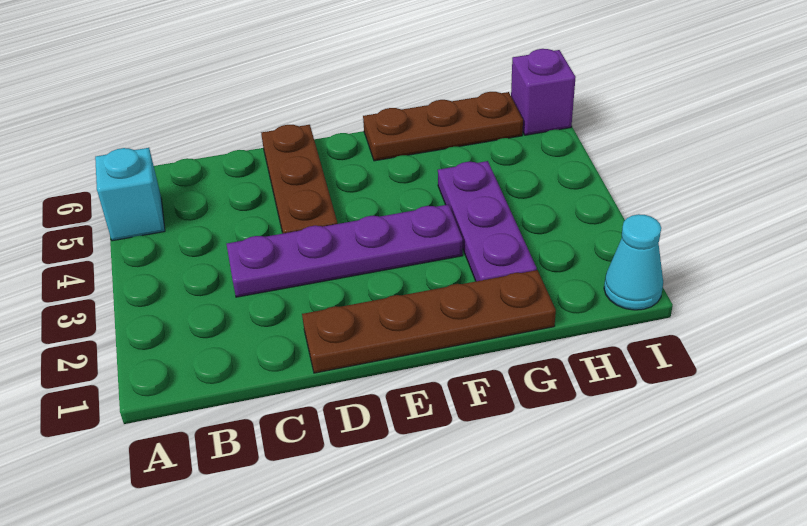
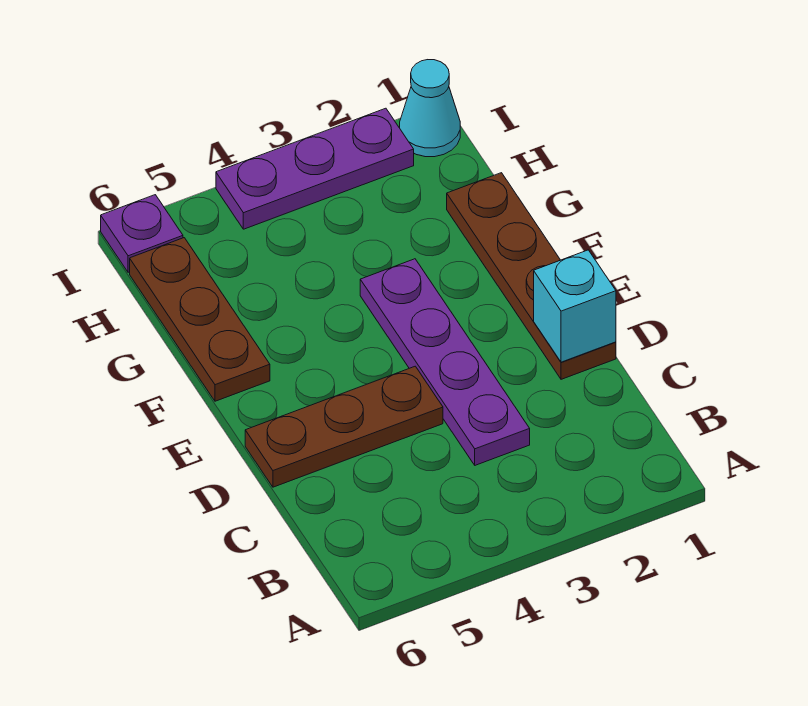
cyan brick A5 level 1 -> cyan brick D1 level 2
purple plate G2:G4 level 1 -> purple plate I2:I4 level 1
purple brick I6 level 1 -> purple plate I6 level 1

